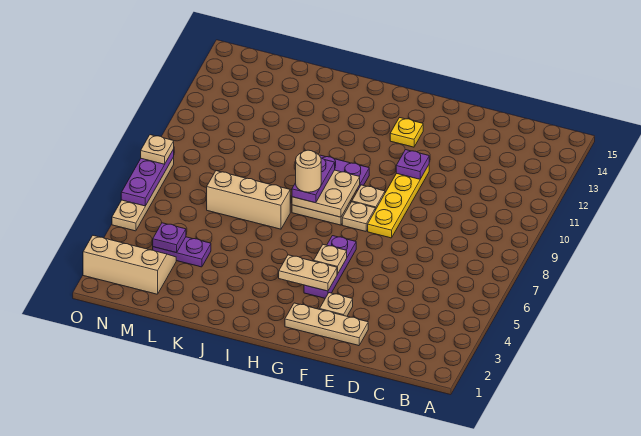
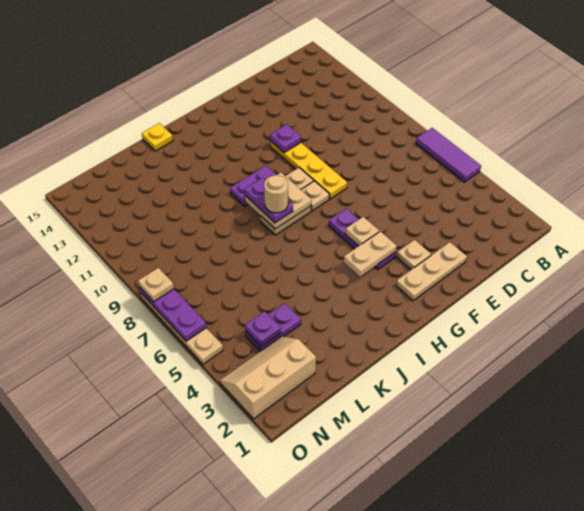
none -> purple tile A5:A7 level 1
yellow plate G13 level 1 -> yellow plate J15 level 1
tan brick J7:L7 level 1 -> none

